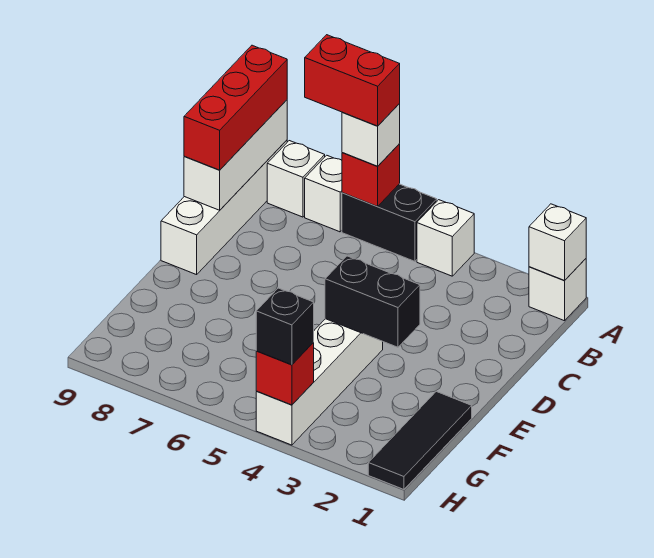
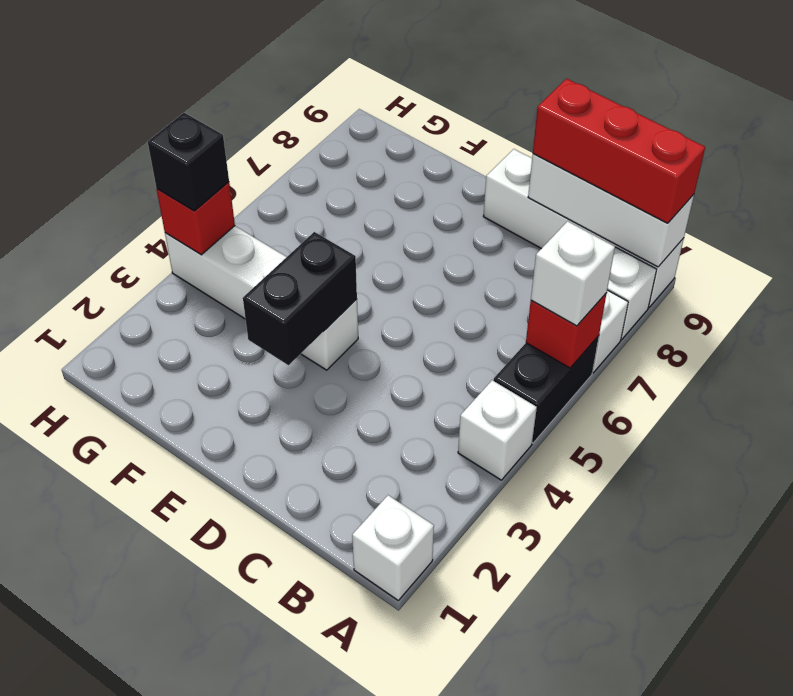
white brick A1 level 2 -> none
red brick A6:A7 level 4 -> none
black tile F1:H1 level 1 -> none

